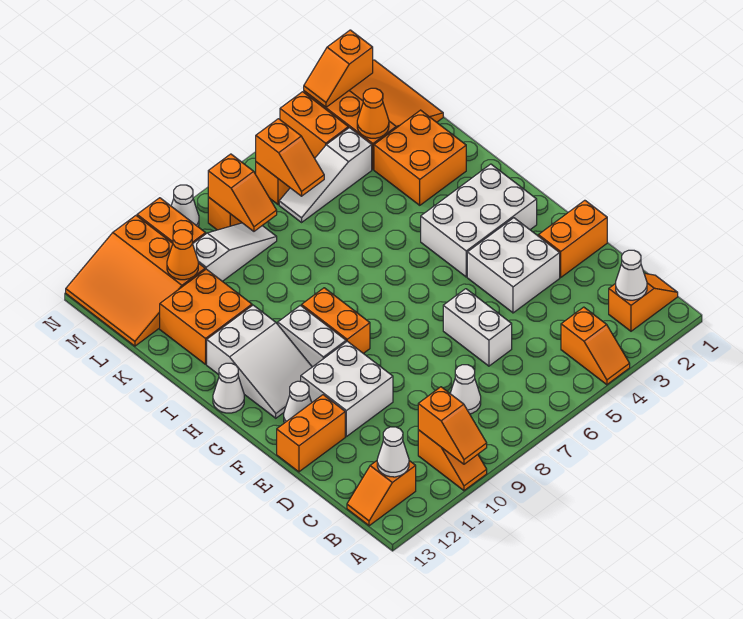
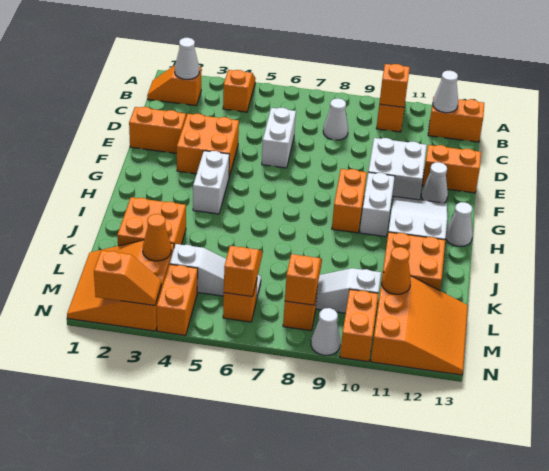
orange slope B12:B13 level 1 top 12 -> orange brick B12:B13 level 1
white brick E3:F4 level 1 -> orange brick E3:F4 level 1
white brick G2:H4 level 1 -> white brick G4:H4 level 1

